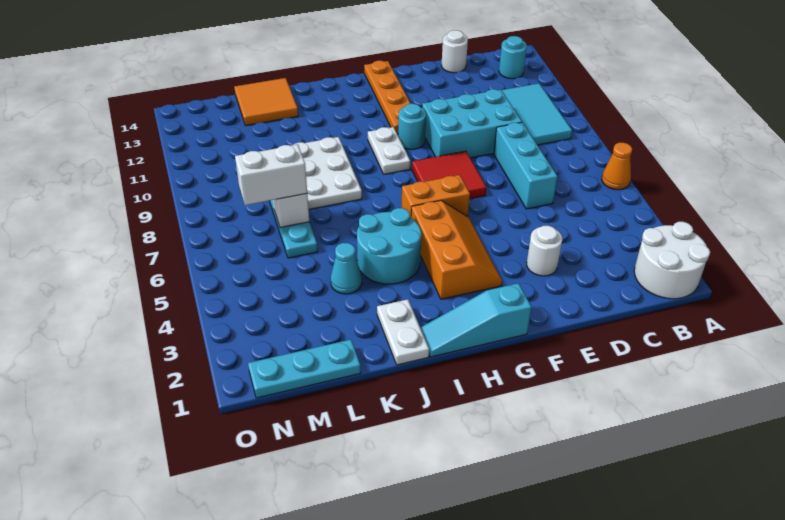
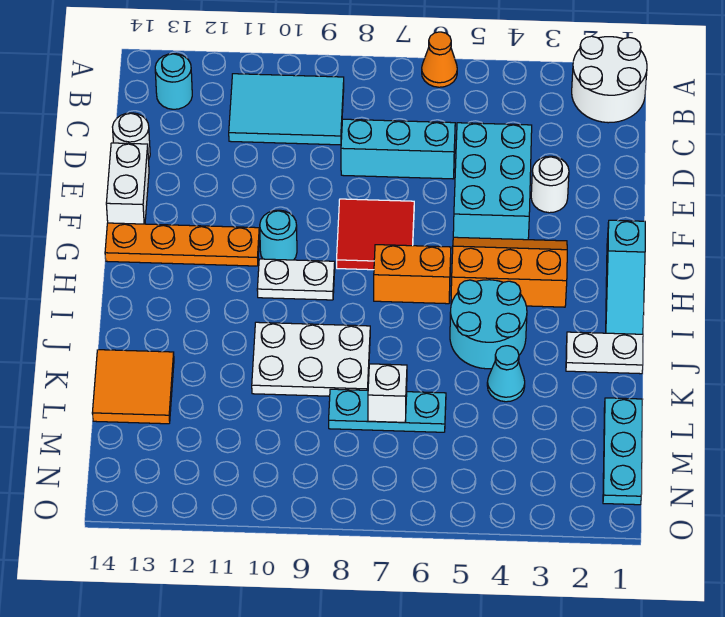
cyan brick D9:F10 level 1 -> cyan brick D4:F5 level 1
orange brick G6:H6 level 1 -> orange brick H6:H7 level 1
white brick L7:M7 level 3 -> white brick E14:F14 level 1

